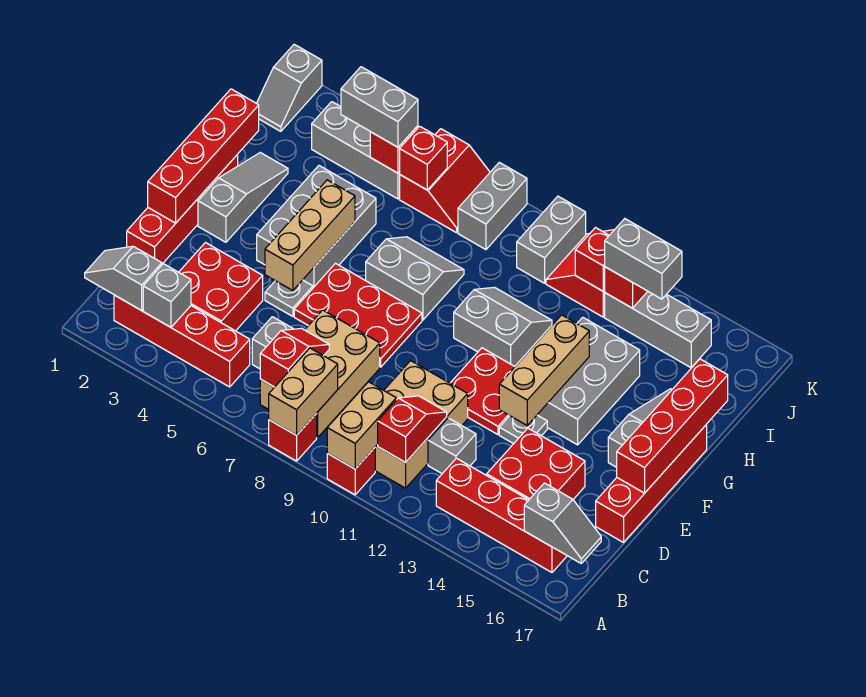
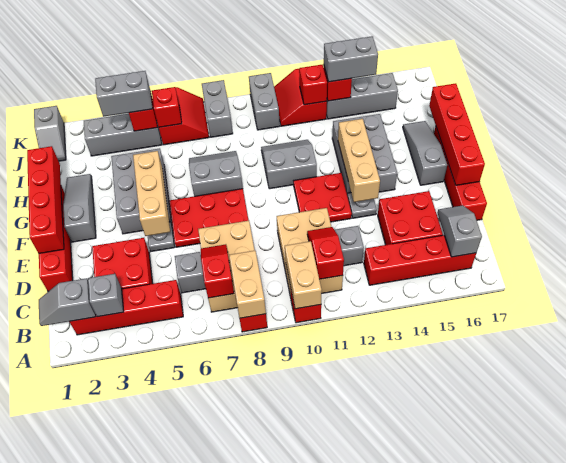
grey slope B16:B17 level 2 top 16 -> grey slope B16:C16 level 2 top B

